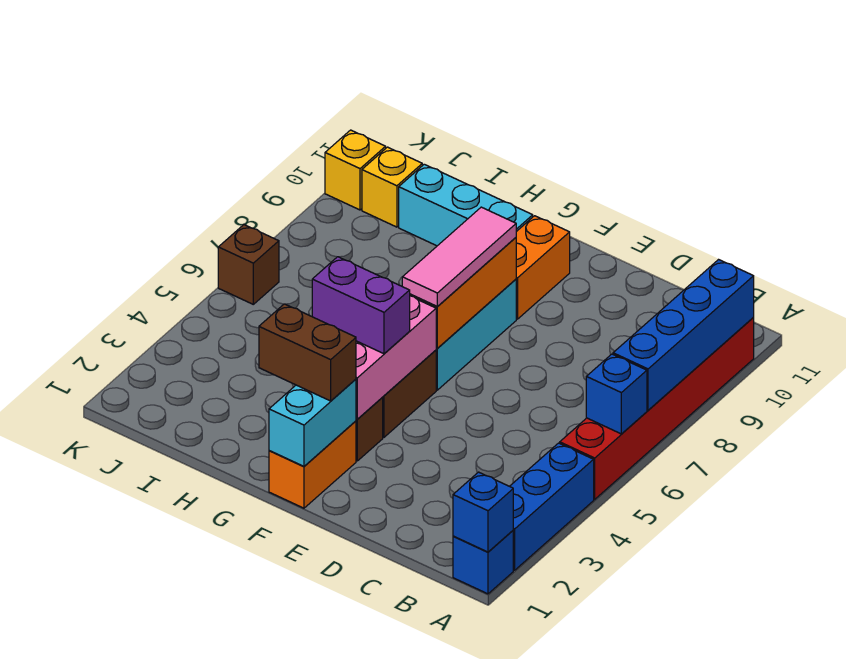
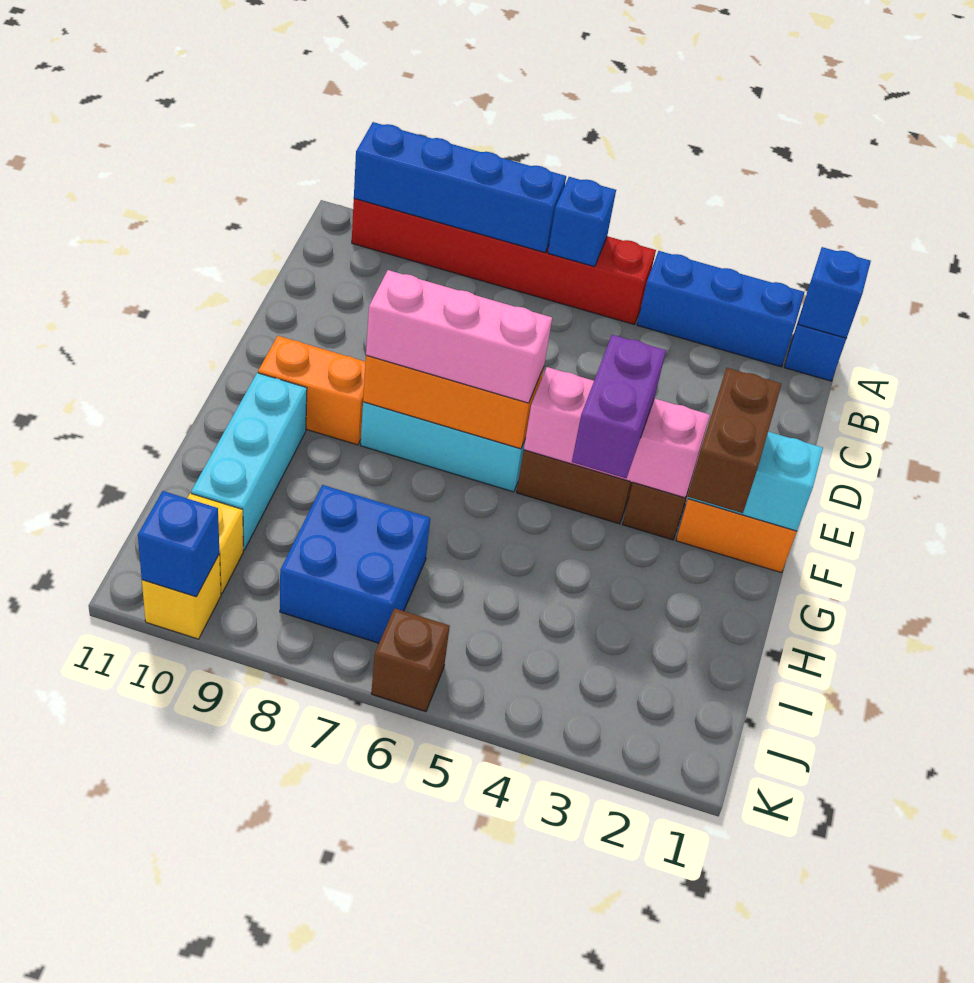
pink tile F6:F8 level 3 -> pink brick F6:F8 level 3
none -> blue brick I7:J8 level 1
none -> blue brick K10 level 2

